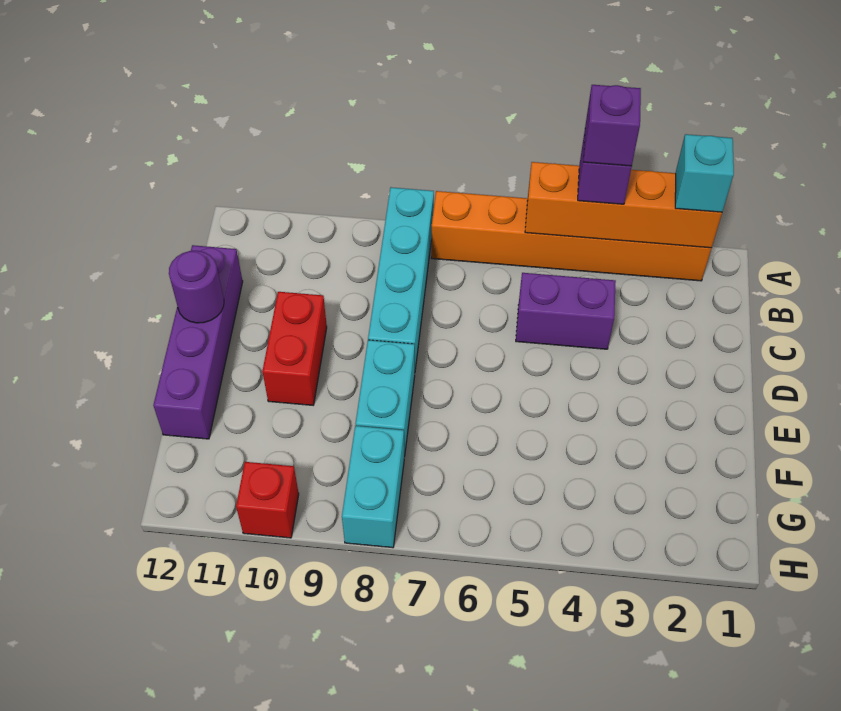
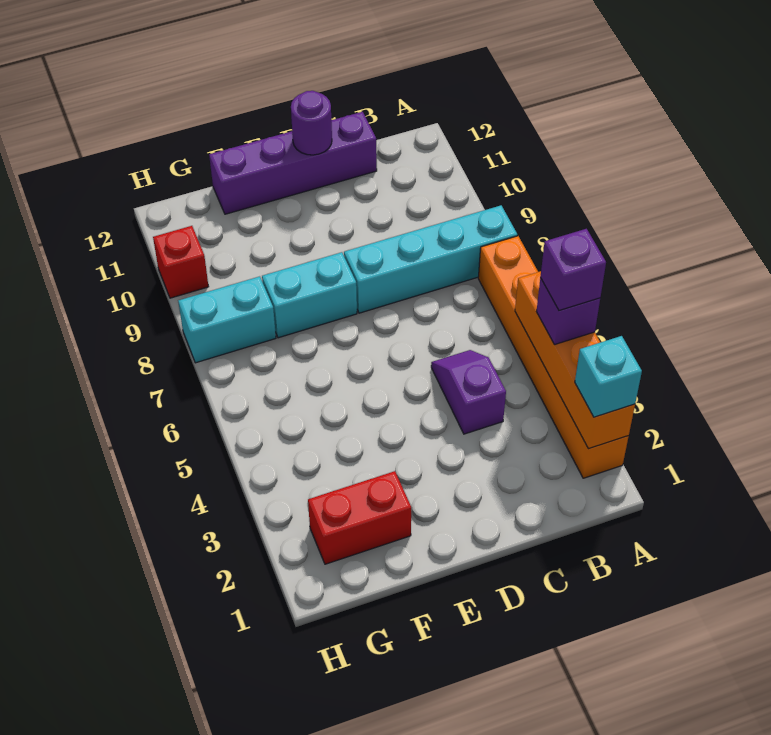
purple brick C4:C5 level 1 -> purple slope C4:C5 level 1 top 4
red brick D10:E10 level 1 -> red brick F2:G2 level 1

